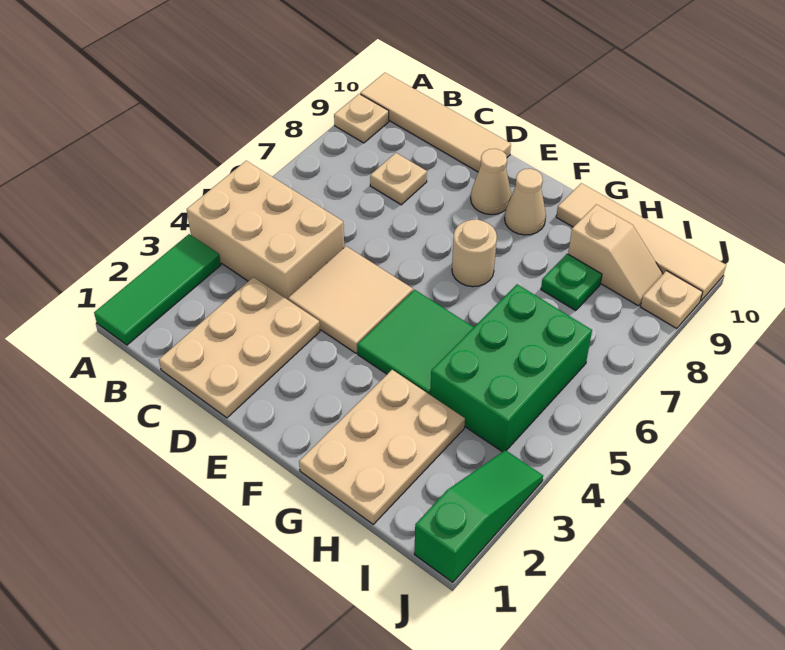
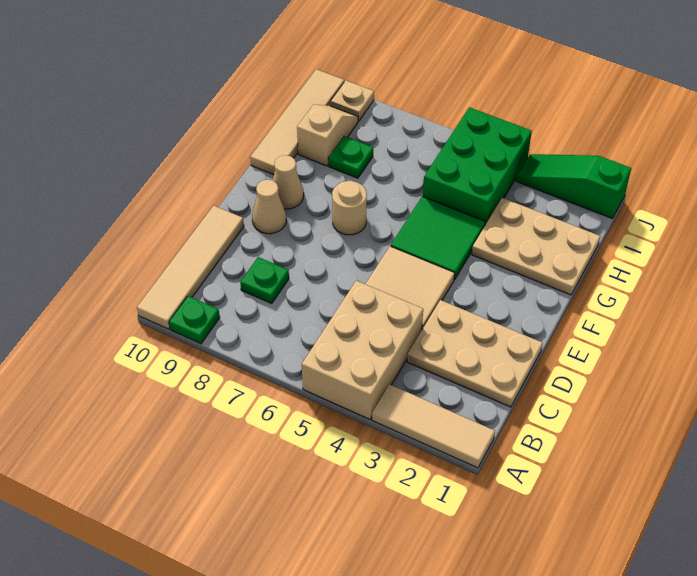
green tile A1:A3 level 1 -> tan tile A1:A3 level 1
tan plate A9 level 1 -> green plate A9 level 1
tan plate C8 level 1 -> green plate C8 level 1
green brick H4:I6 level 1 -> green brick H4:J5 level 1

